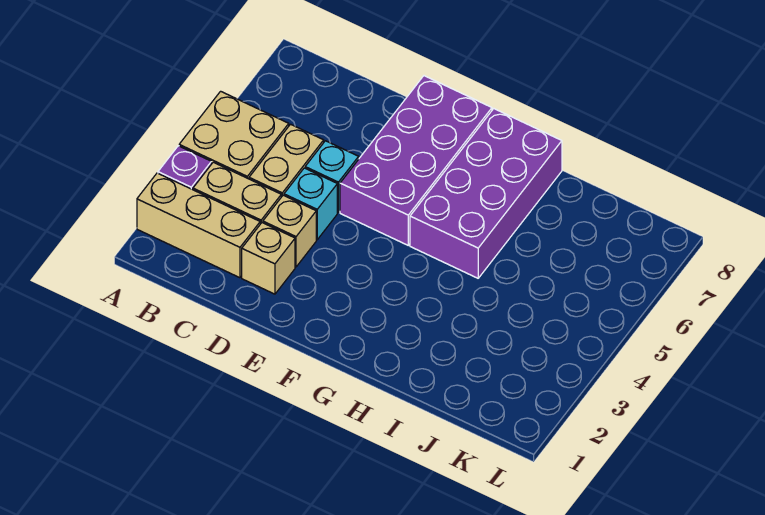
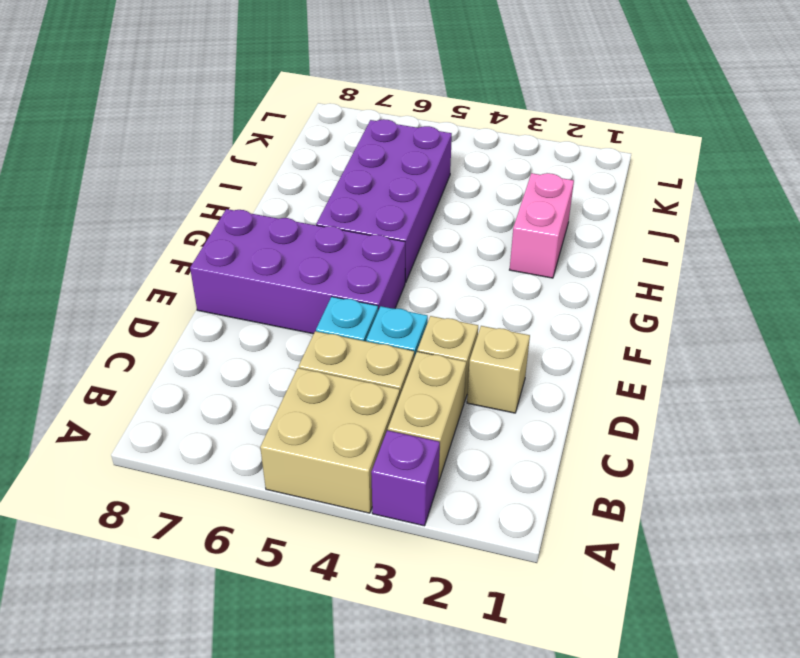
tan brick A2:C2 level 1 -> none
purple brick G5:H8 level 1 -> purple brick G5:J6 level 1
none -> pink brick H2:I2 level 1

